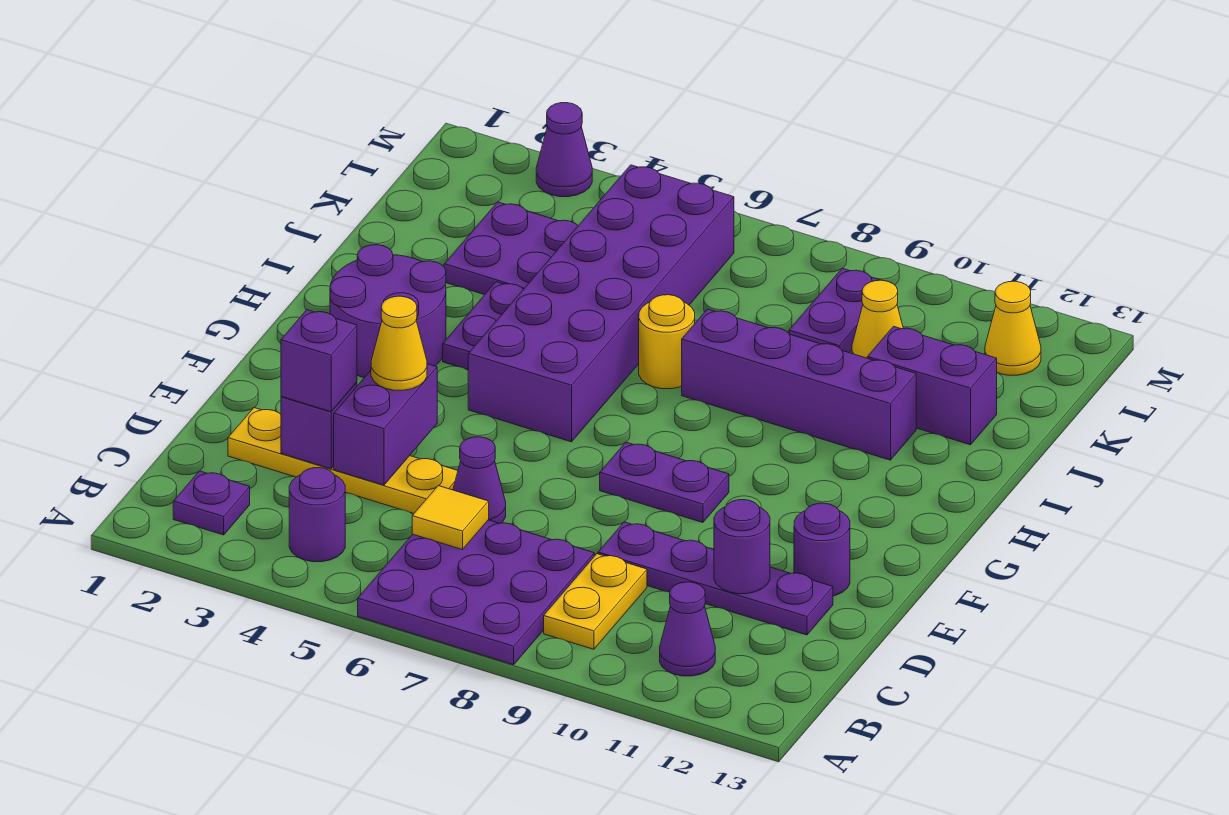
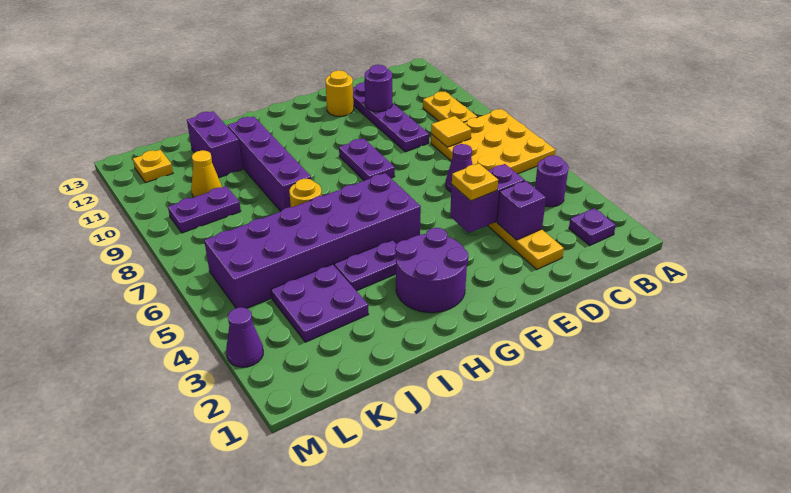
purple plate A6:C8 level 1 -> yellow plate A6:C8 level 1
yellow plate B9:C9 level 1 -> yellow plate B9:B10 level 1
purple cone B11 level 1 -> none
yellow tile C6 level 2 -> yellow tile C8 level 2
purple brick D3 level 3 -> none
yellow cone E4 level 3 -> yellow plate E4 level 3
purple round brick E12 level 1 -> yellow round brick E12 level 1
yellow cone L12 level 1 -> yellow plate L12 level 1

